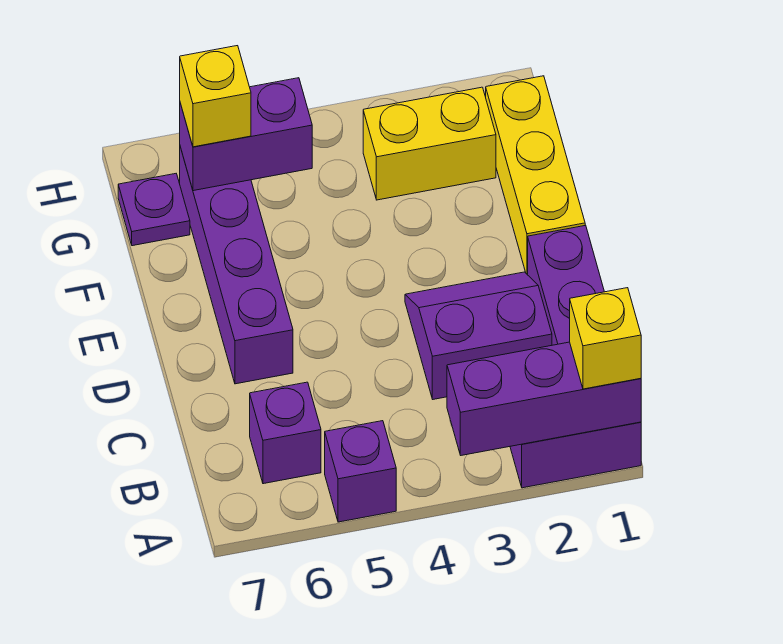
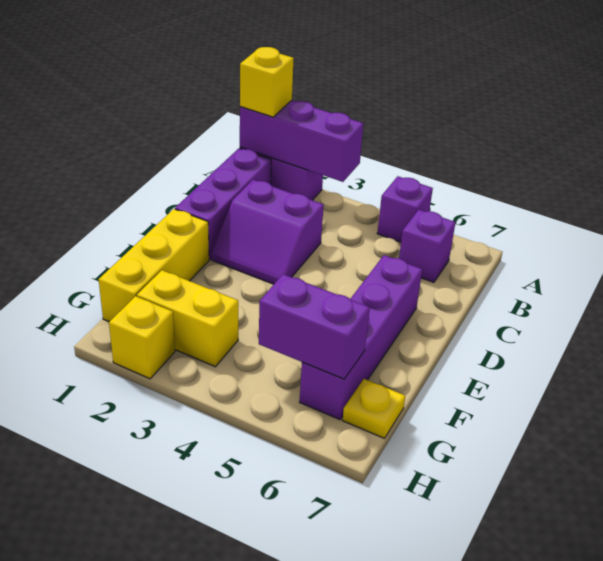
yellow brick G6 level 3 -> yellow brick H2 level 1
purple plate G7 level 1 -> yellow plate G7 level 1

